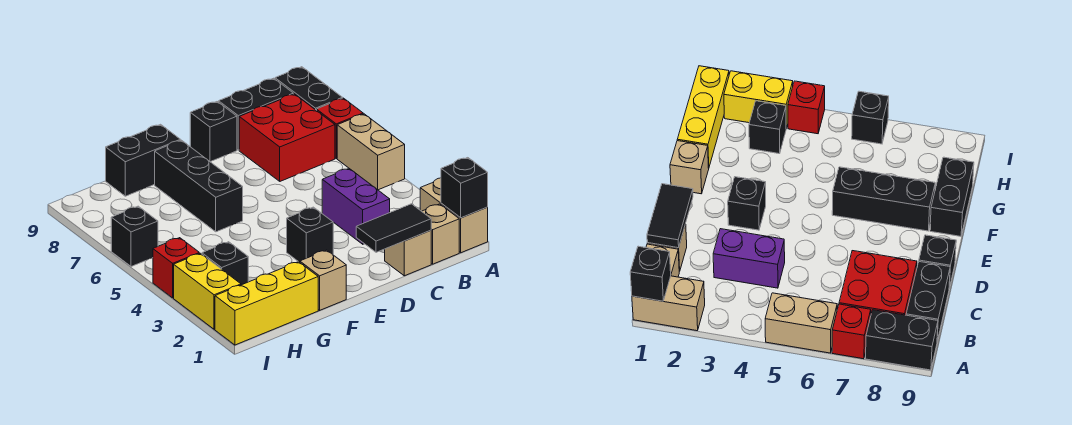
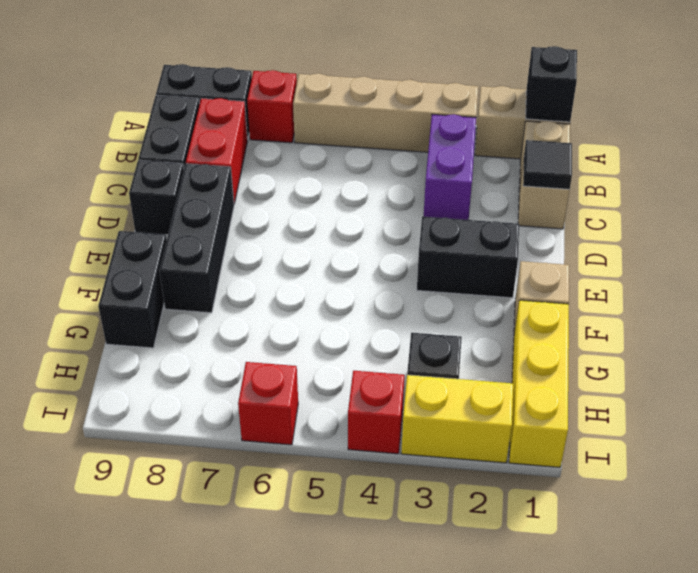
tan brick A5:A6 level 1 -> tan brick A3:A6 level 1
red brick B7:C8 level 1 -> red brick B8:C8 level 1
black tile C1:D1 level 2 -> black tile C1 level 2
purple brick C3:C4 level 1 -> purple brick B3:C3 level 1
black brick E3 level 1 -> black brick E2:E3 level 1
black brick F6:F8 level 1 -> black brick D8:F8 level 1
black brick I6 level 1 -> red brick I6 level 1

